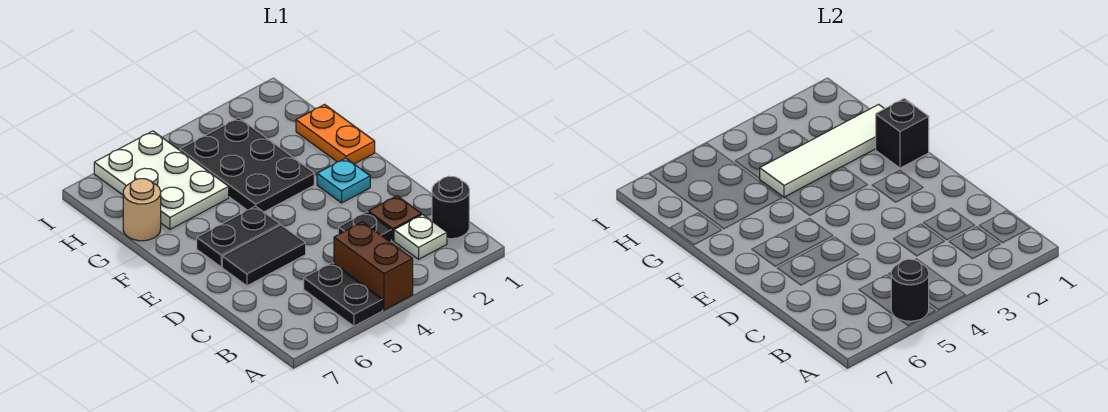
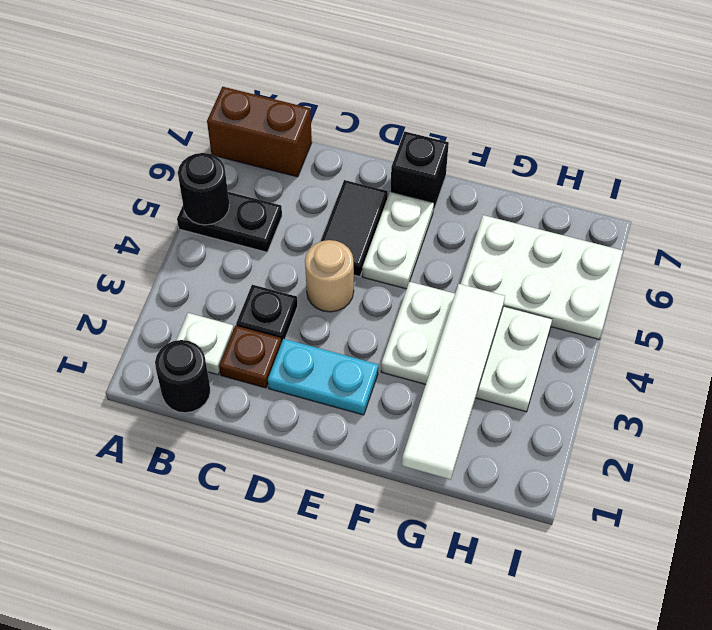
brown brick A4:B4 level 1 -> brown brick A7:B7 level 1
cyan plate E2 level 1 -> cyan plate D2:E2 level 1
black plate E5:E6 level 1 -> white plate E5:E6 level 1
orange plate F1:G1 level 1 -> none
black brick F1 level 2 -> black brick E7 level 1
black plate F3:H4 level 1 -> white plate F3:H4 level 1
tan round brick G7 level 1 -> tan round brick D4 level 1

